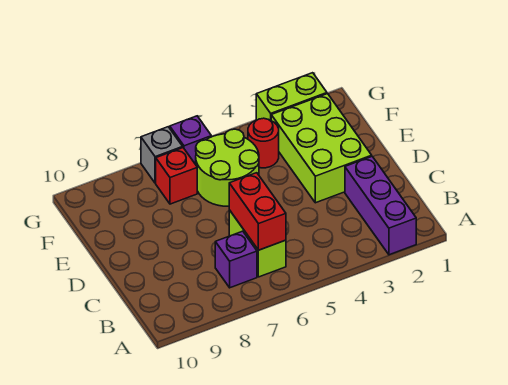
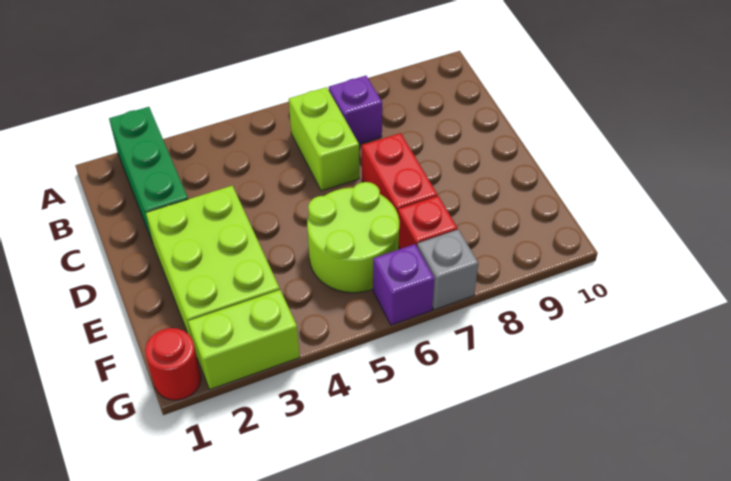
purple brick A2:C2 level 1 -> green brick A2:C2 level 1
red brick B6:C6 level 2 -> red brick D7:E7 level 1
red round brick F4 level 1 -> red round brick G1 level 1

